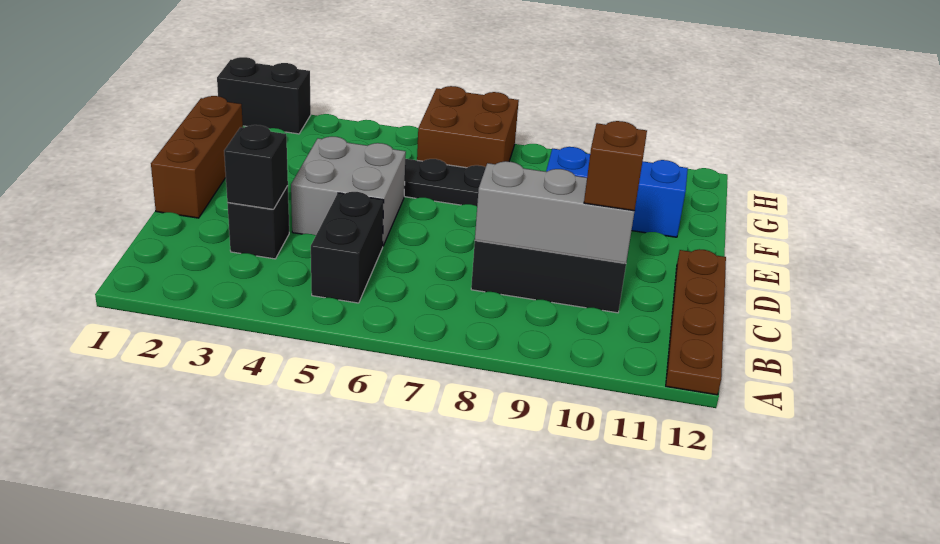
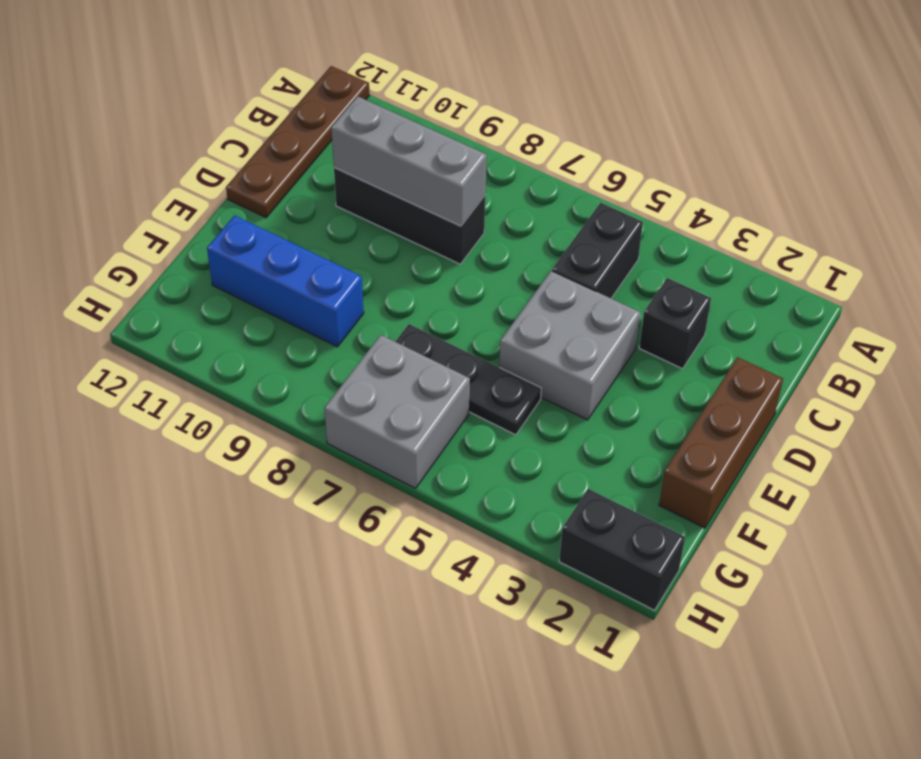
black brick C3 level 2 -> none
brown brick C10 level 3 -> none
brown brick G6:H7 level 1 -> grey brick G6:H7 level 1

